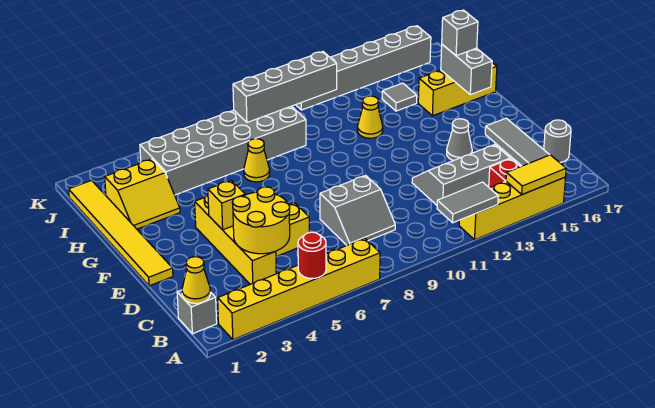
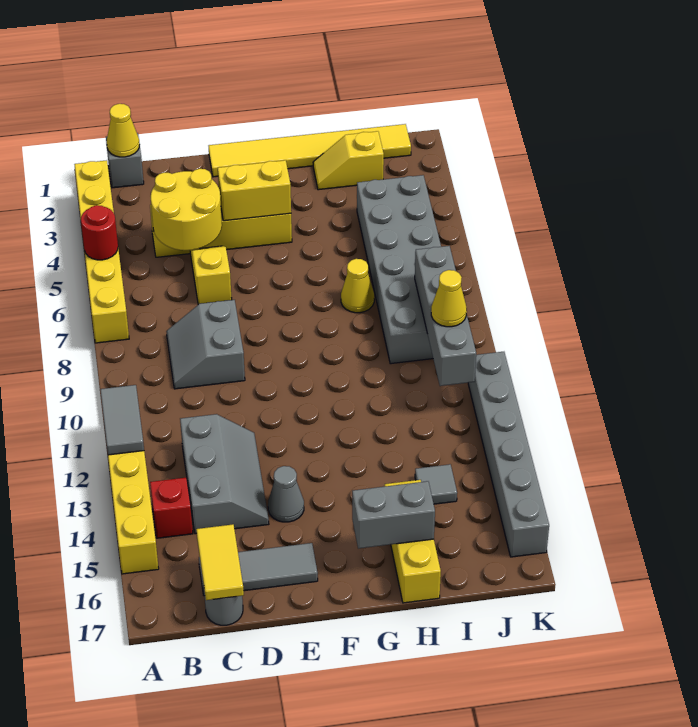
yellow tile A14:A15 level 2 -> yellow tile C16:C17 level 2
yellow brick E4 level 2 -> yellow brick E4:F4 level 2
yellow slope H2:I3 level 1 top I -> yellow slope H2:I2 level 1 top I
yellow cone H12 level 1 -> yellow cone J10 level 3
grey brick H16 level 3 -> none

